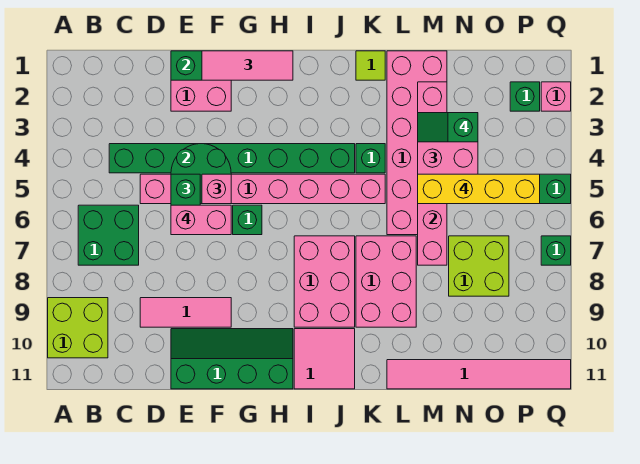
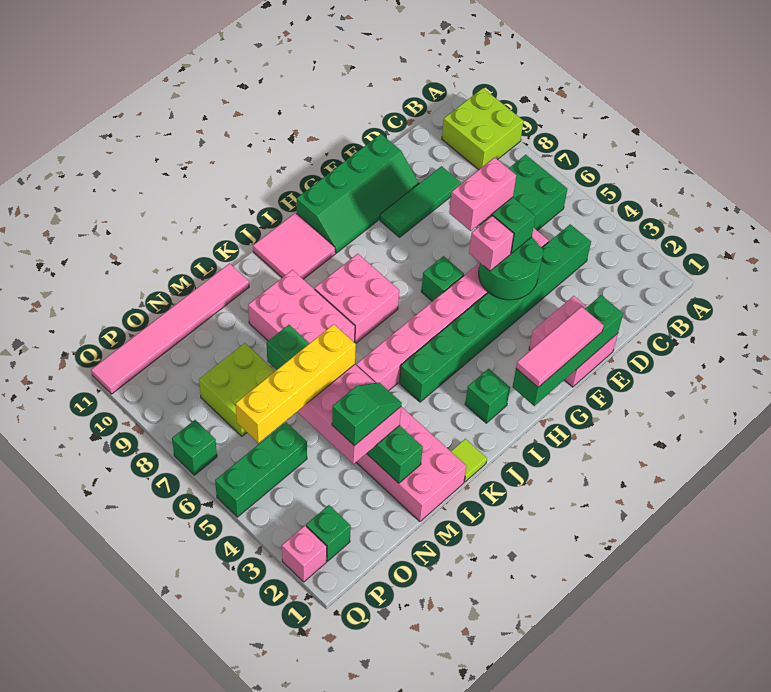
pink tile D9:F9 level 1 -> green tile D9:F9 level 1
pink brick I7:J9 level 1 -> pink brick I7:J8 level 1
green brick K4 level 1 -> green brick I2 level 1
pink brick M2:M7 level 2 -> green brick M2:M7 level 2

